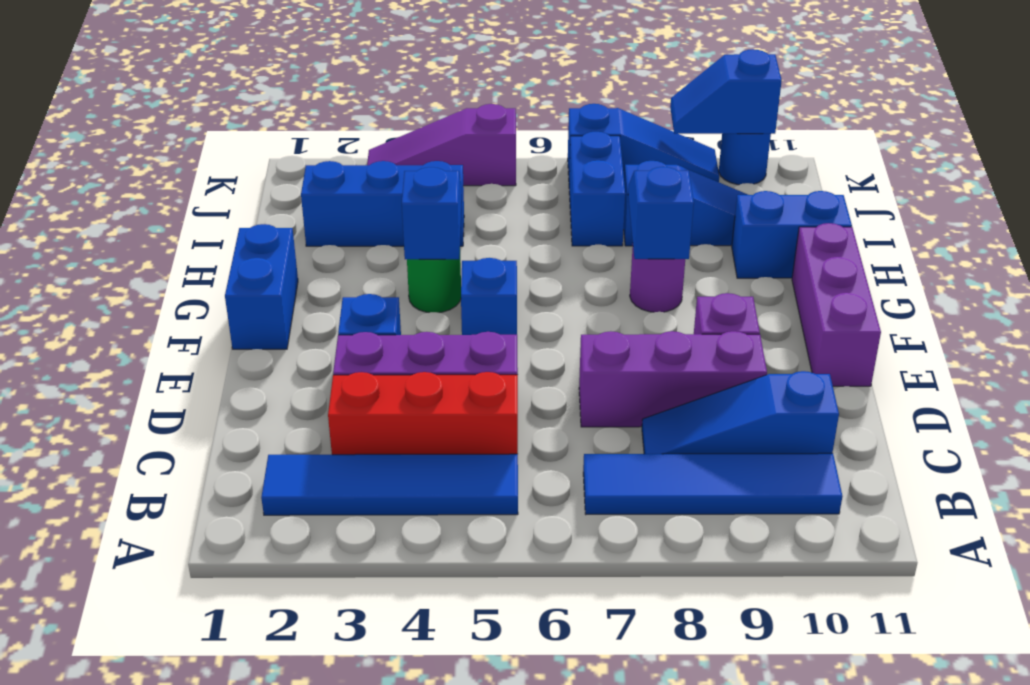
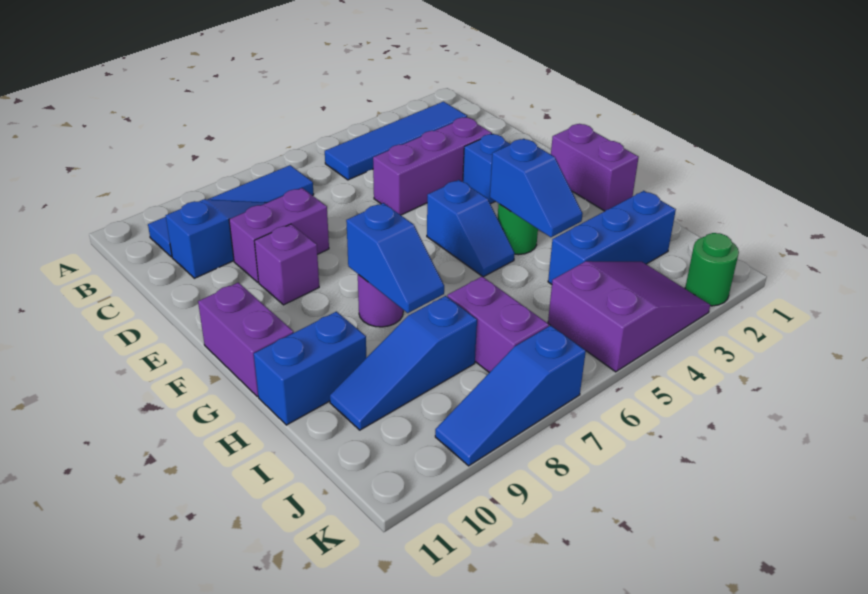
red brick C3:C5 level 1 -> none
purple brick D7:D9 level 1 -> purple brick D8:D9 level 1
purple brick E11:G11 level 1 -> purple brick F11:G11 level 1
blue brick F1:G1 level 1 -> purple brick F1:G1 level 1
blue brick I7:J7 level 1 -> purple brick I7:J7 level 1
none -> green round brick K2 level 1
purple slope K3:K5 level 1 top 5 -> purple slope J3:K5 level 1 top 5
blue slope K9:K10 level 2 top 10 -> none
blue round brick K10 level 1 -> none

